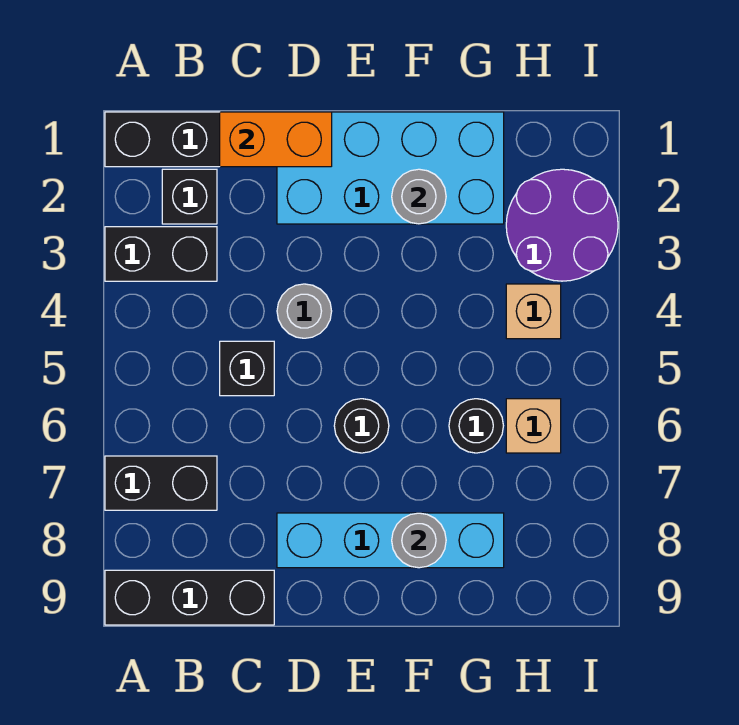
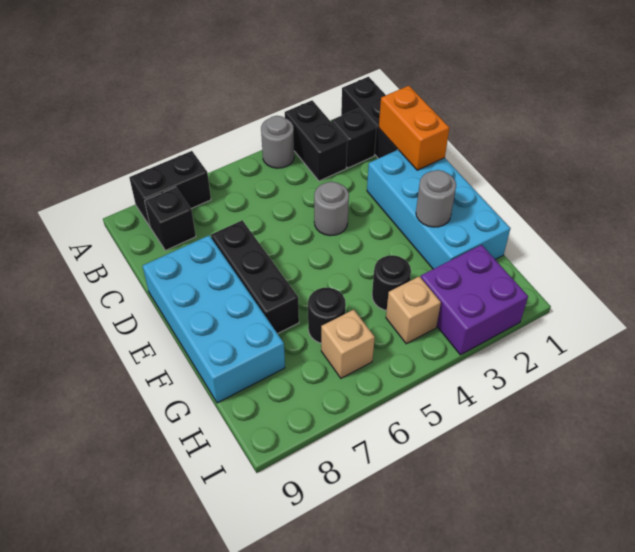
black brick A7:B7 level 1 -> black brick A7:A8 level 1
black brick A9:C9 level 1 -> black brick D7:F7 level 1
black brick C5 level 1 -> black brick B8 level 1
cyan brick D8:G8 level 1 -> cyan brick D8:G9 level 1
black round brick E6 level 1 -> black round brick G4 level 1
grey round brick F8 level 2 -> grey round brick A4 level 1
purple round brick H2:I3 level 1 -> purple brick H2:I3 level 1

